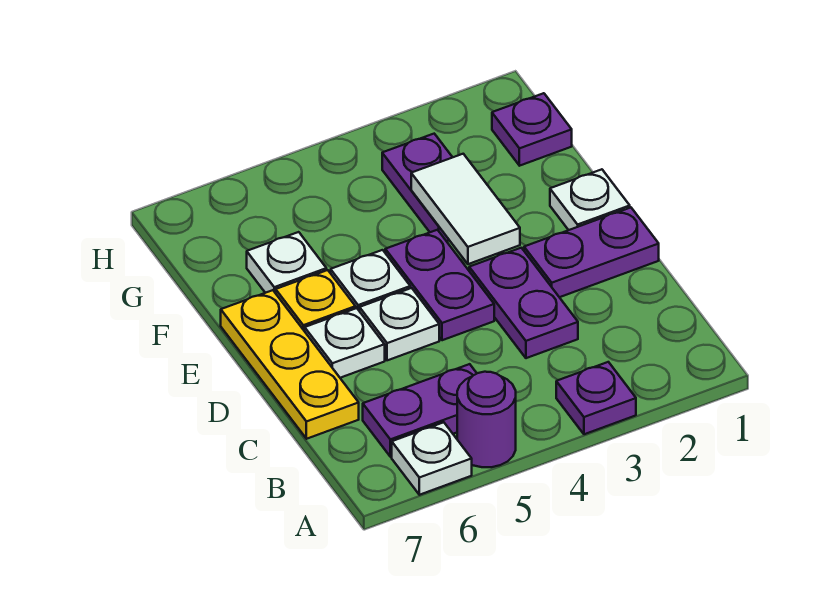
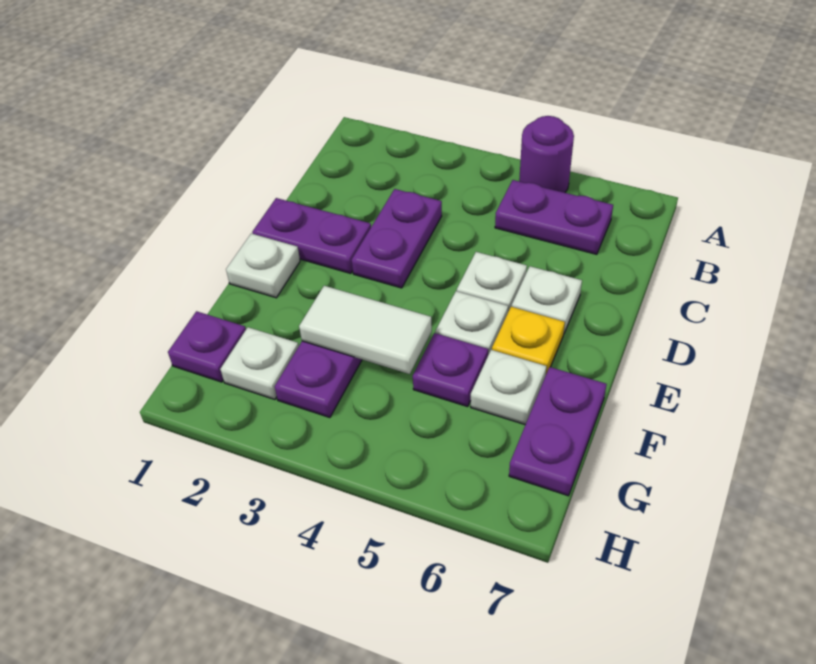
purple plate A3 level 1 -> purple plate F5 level 1
white plate A6 level 1 -> white plate G2 level 1
yellow plate C7:E7 level 1 -> none
purple plate D4:E4 level 1 -> purple plate F7:G7 level 1
white tile E3:F3 level 2 -> white tile F3:F4 level 2

